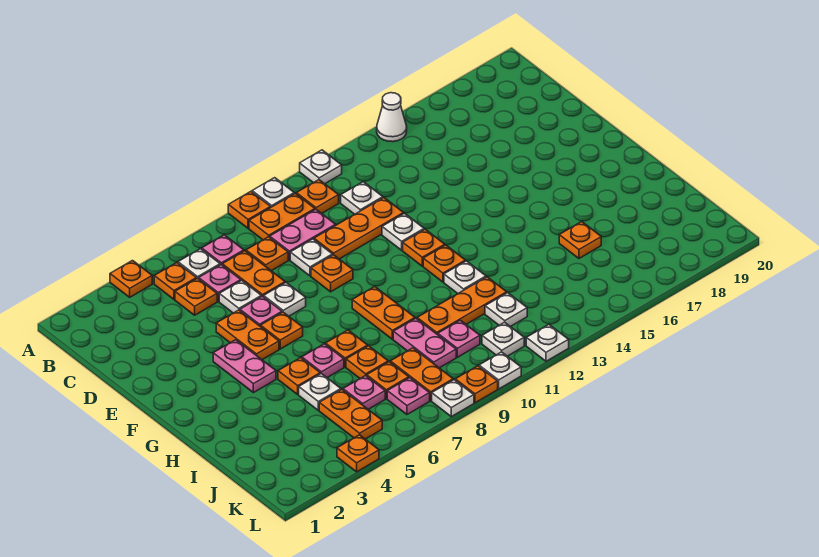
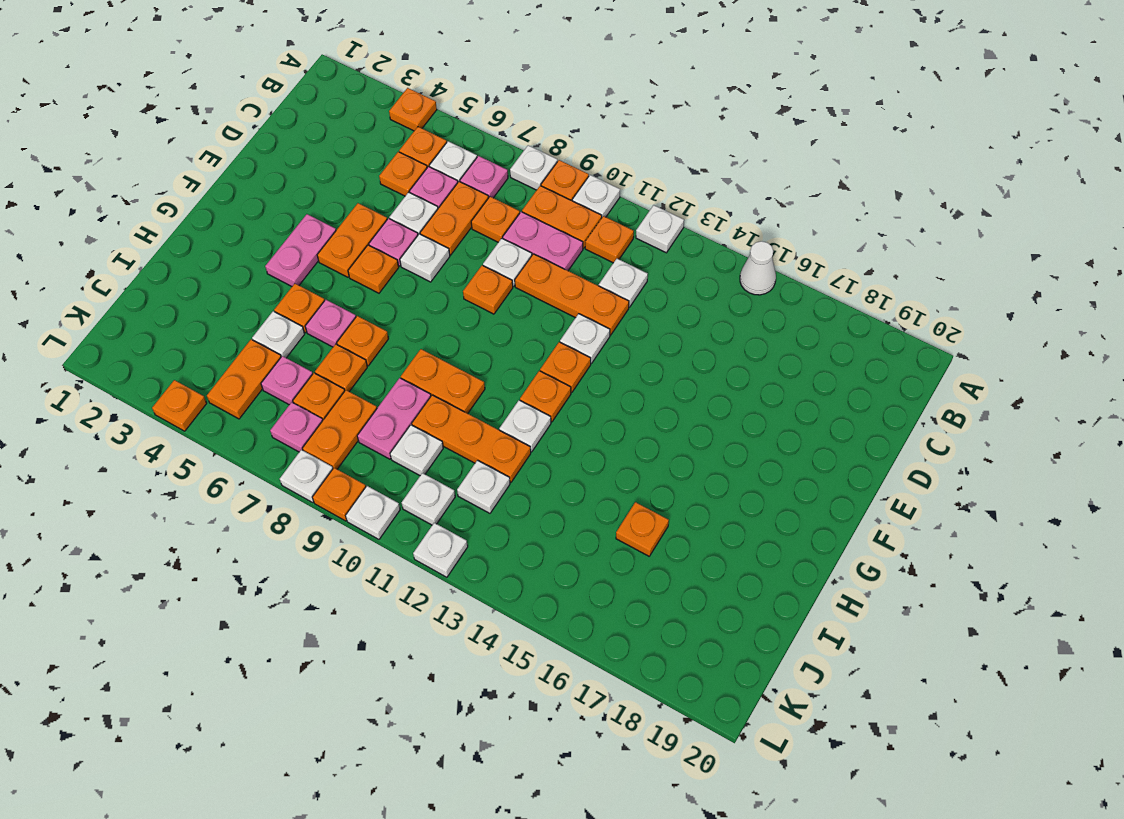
none -> white plate A8 level 1
orange plate G9:H9 level 1 -> orange plate H9:H10 level 1
pink plate J10 level 1 -> white plate J10 level 1

